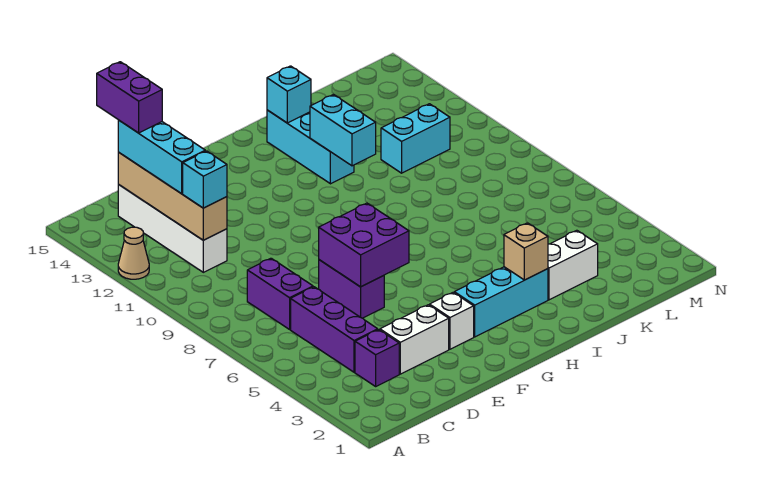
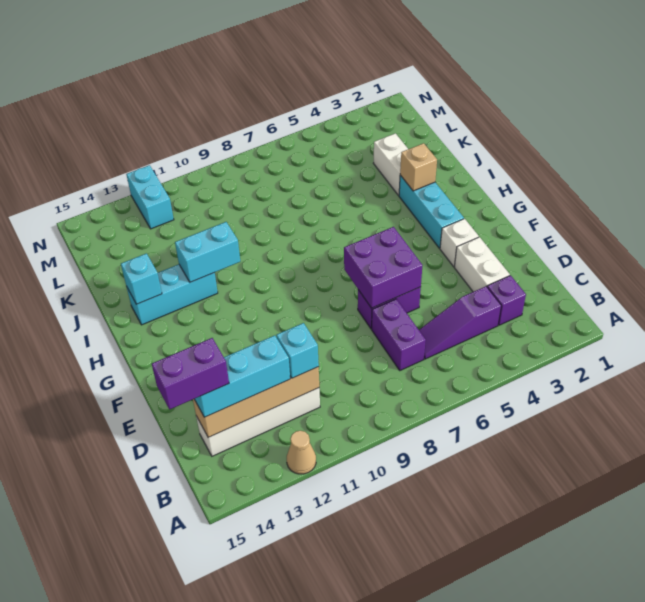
purple brick C4:C6 level 1 -> purple slope C4:C6 level 1 top 4
purple brick C7:C8 level 1 -> purple brick C7:D7 level 1
cyan brick K11:L11 level 1 -> cyan brick M12:N12 level 1

